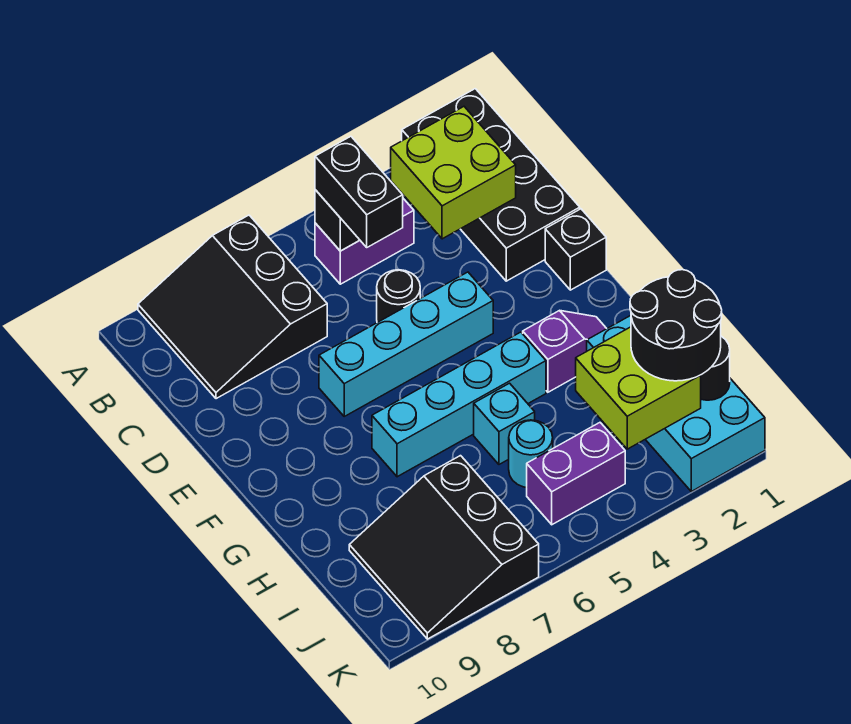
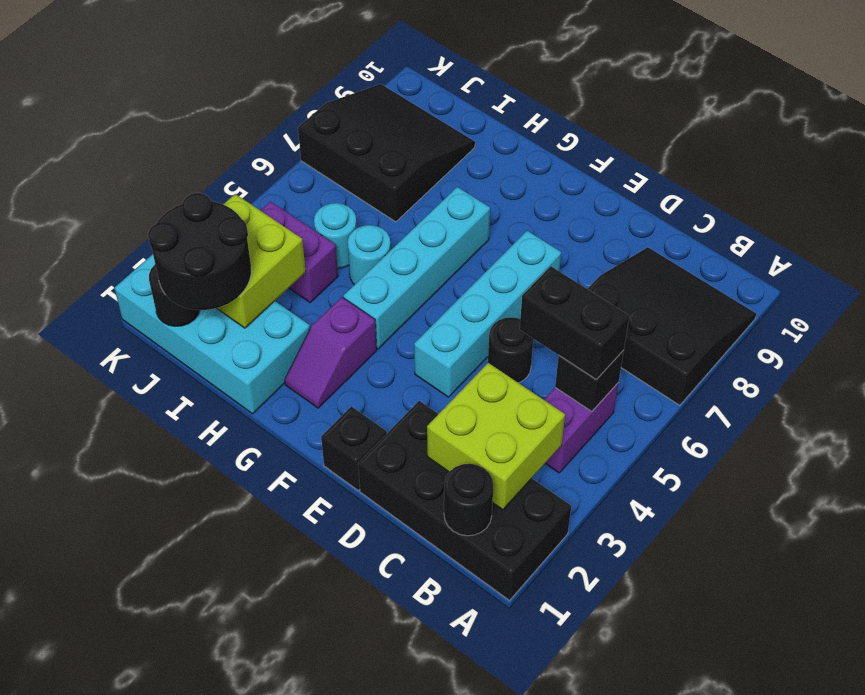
none -> black round brick B1 level 2
cyan brick H5 level 1 -> cyan round brick H5 level 1
purple brick J4:J5 level 1 -> purple brick I4:J4 level 1

